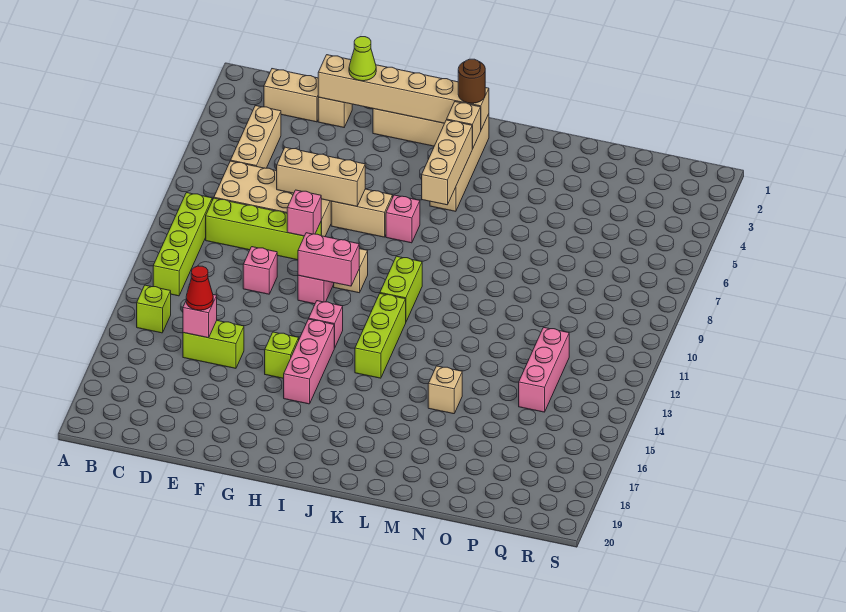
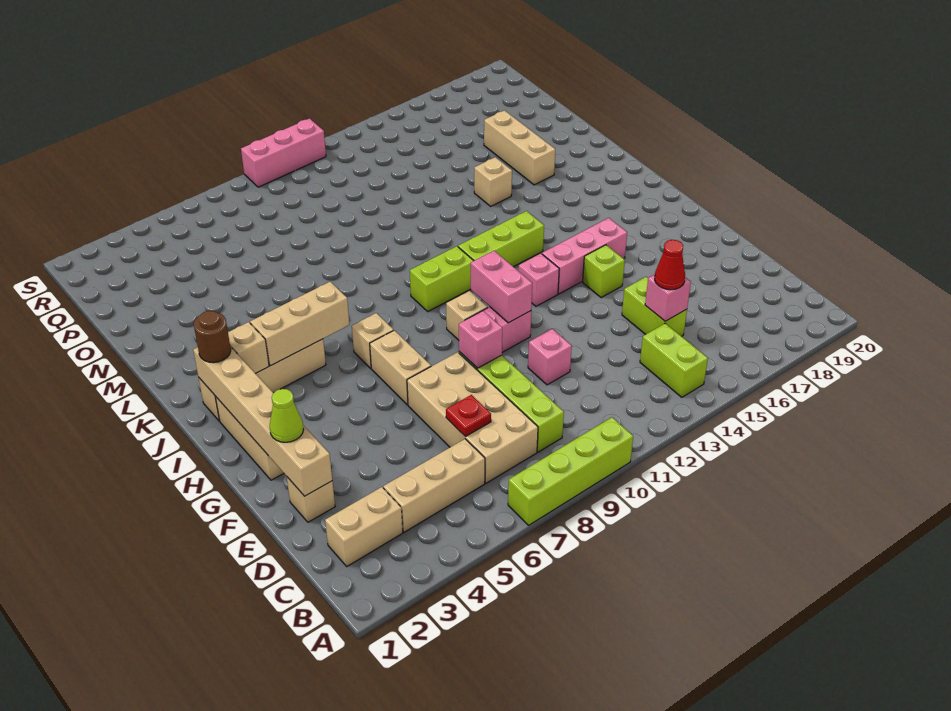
lime brick B9:B12 level 1 -> lime brick A7:A10 level 1
lime brick B14 level 1 -> lime brick B14:C14 level 1
tan brick C2:D2 level 1 -> tan brick C2:C3 level 1
none -> red plate D7 level 2
tan brick E7:G7 level 2 -> tan brick M17:O17 level 1
pink brick I7 level 1 -> tan brick I7 level 1
pink brick P12:P14 level 1 -> pink brick S9:S11 level 1

